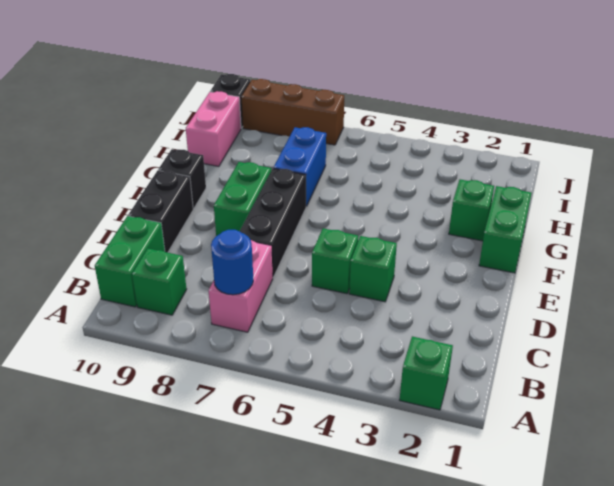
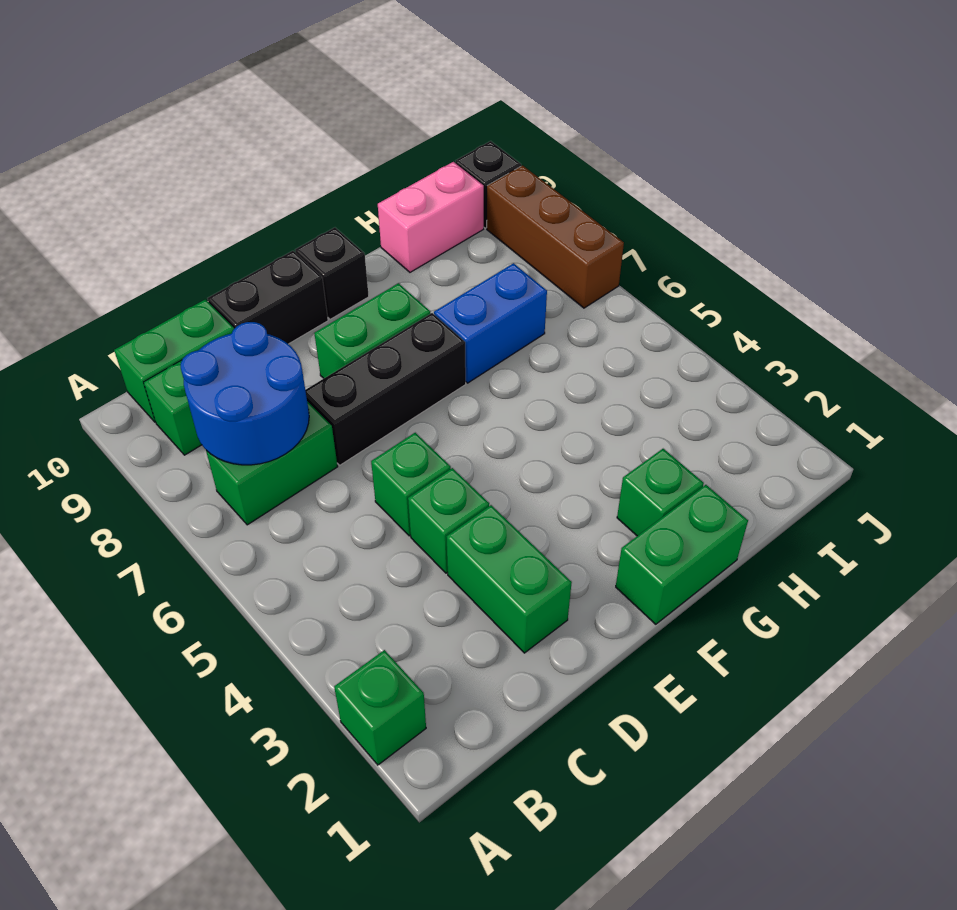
pink brick B7:C7 level 1 -> green brick B7:C7 level 1
blue round brick B7 level 2 -> blue round brick B7:C8 level 2
none -> green brick D2:D3 level 1

